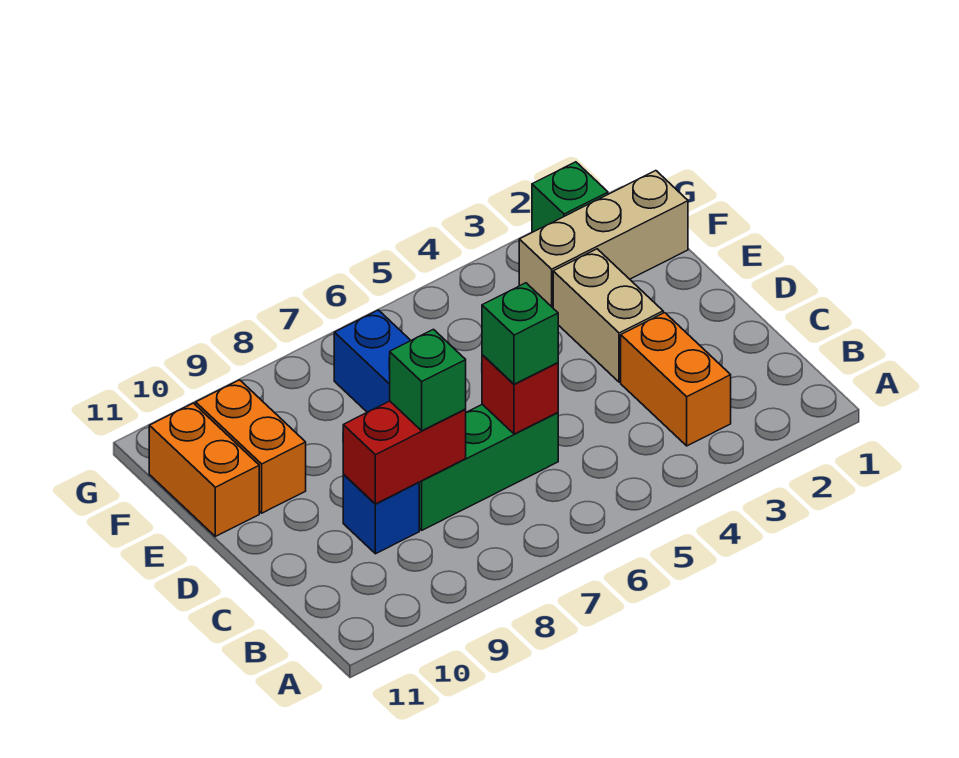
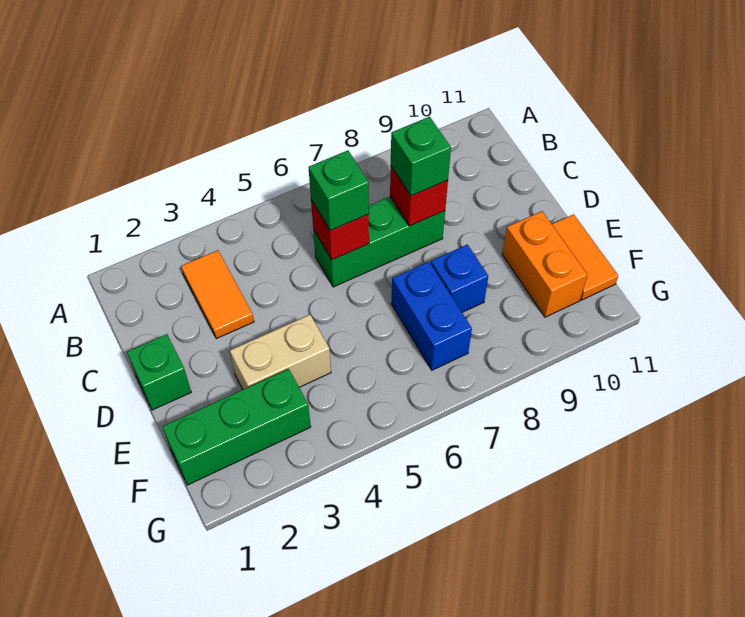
orange brick B3:C3 level 1 -> orange tile B3:C3 level 1
red brick C8:C9 level 2 -> red brick C8 level 2
blue brick C9 level 1 -> blue brick E8 level 1
tan brick D3:E3 level 1 -> tan brick E3:E4 level 1
orange brick E11:F11 level 1 -> orange tile E11:F11 level 1
tan brick F1:F3 level 1 -> green brick F1:F3 level 1
green brick G2 level 1 -> green brick D1 level 1

